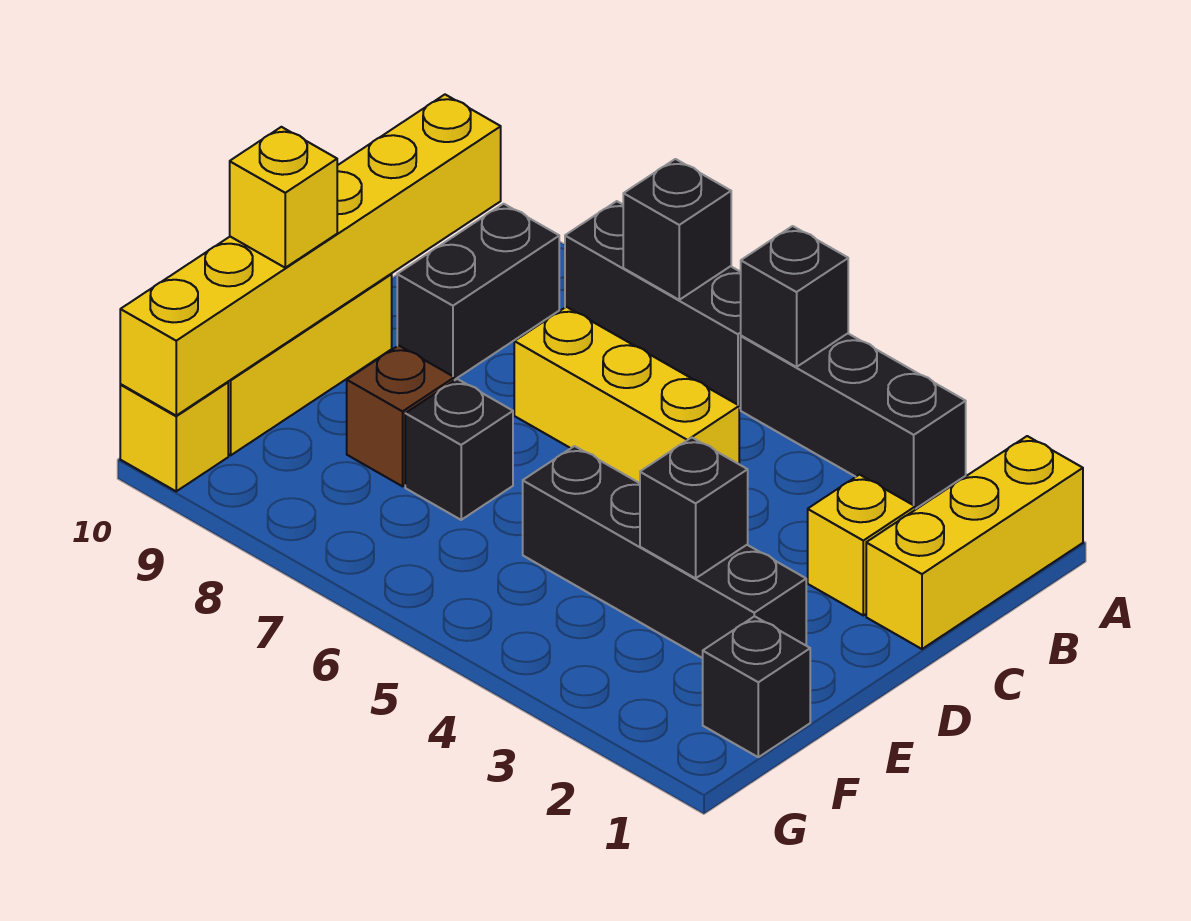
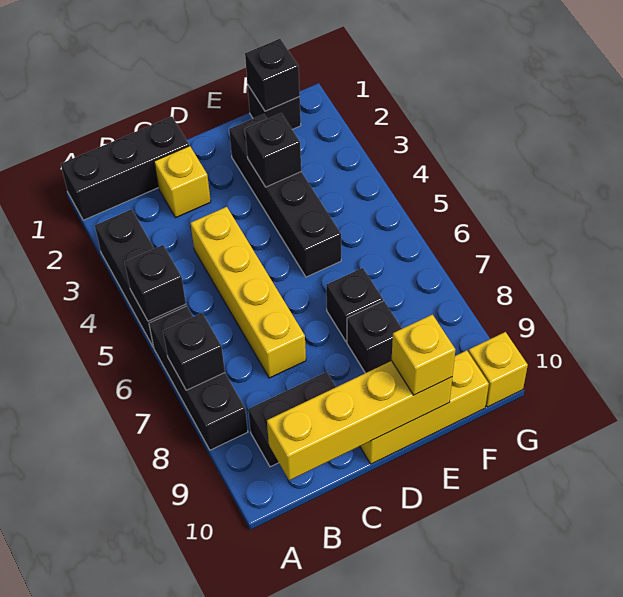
yellow brick A1:C1 level 1 -> black brick A1:C1 level 1
yellow brick B10:G10 level 2 -> yellow brick B10:E10 level 2
yellow brick C5:C7 level 1 -> yellow brick C4:C7 level 1
brown brick E8 level 1 -> black brick E8 level 1
none -> black brick F1 level 2

